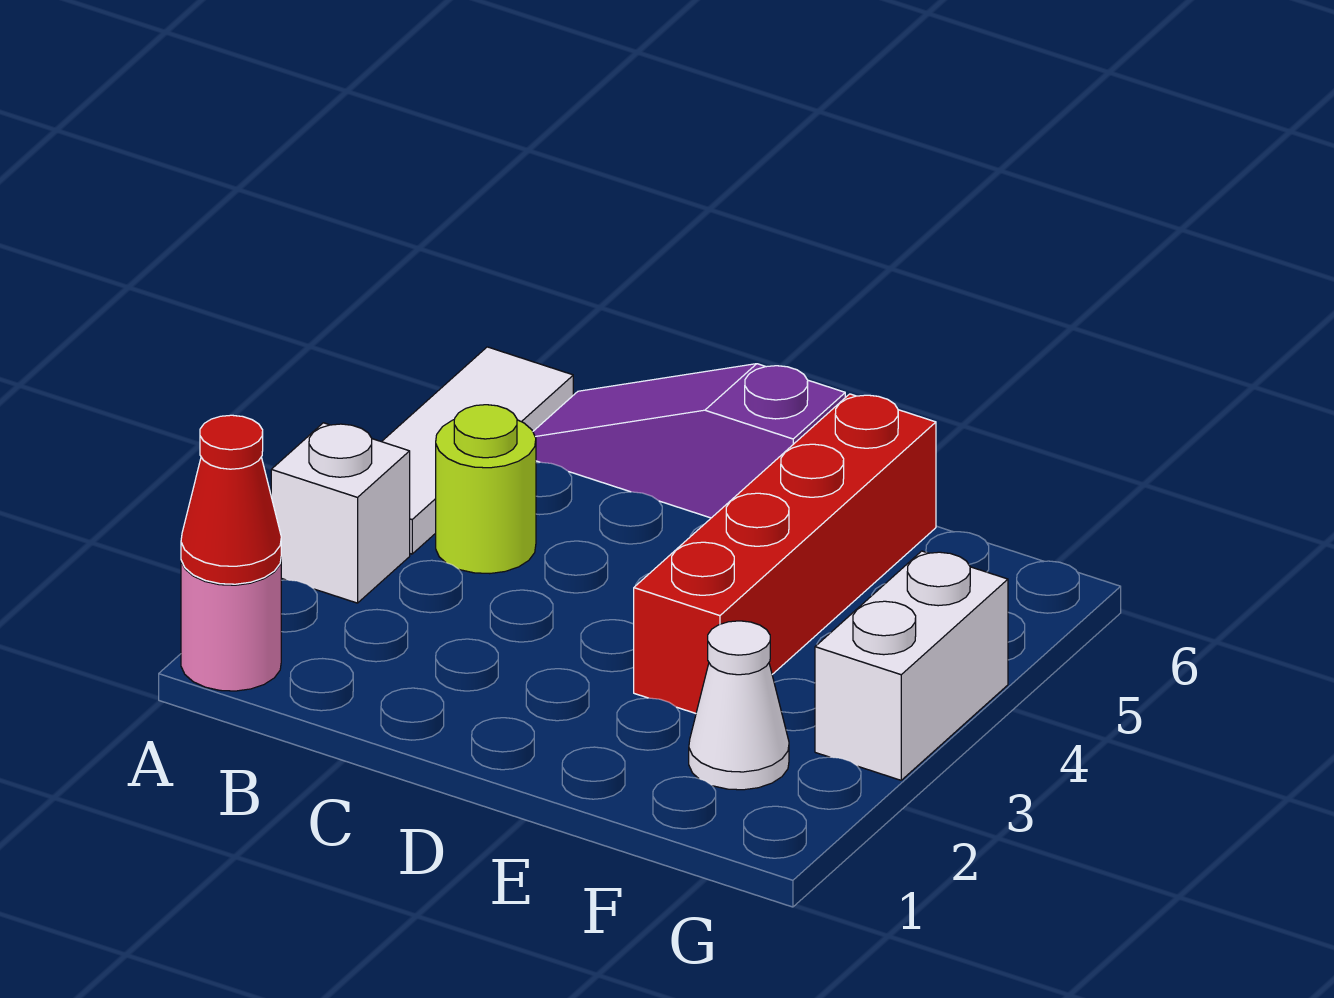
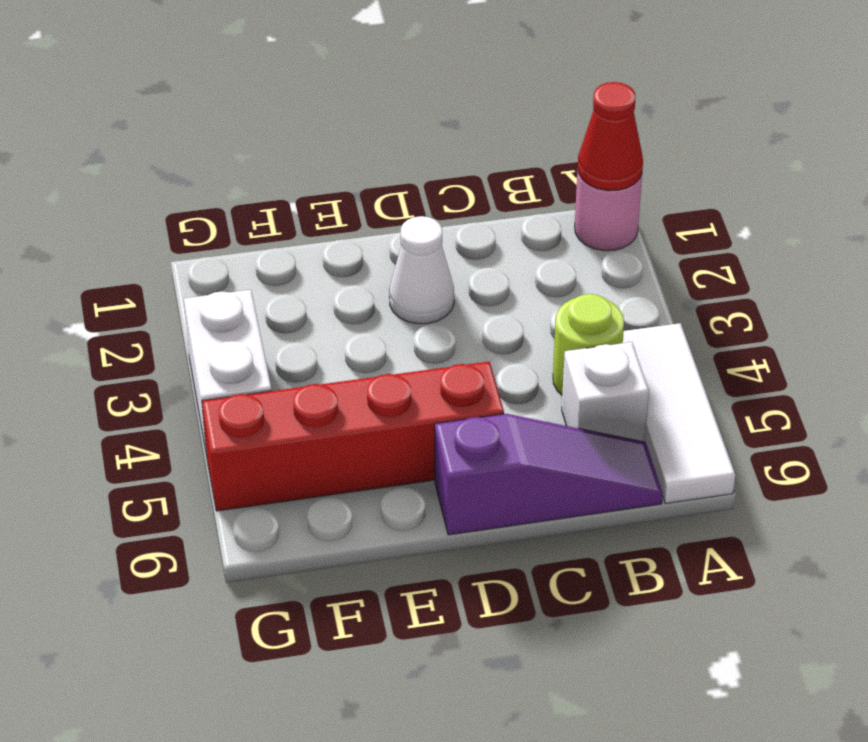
white brick A3 level 1 -> white brick B5 level 1
red brick E3:E6 level 1 -> red brick D5:G5 level 1
white cone F2 level 1 -> white cone D2 level 1

